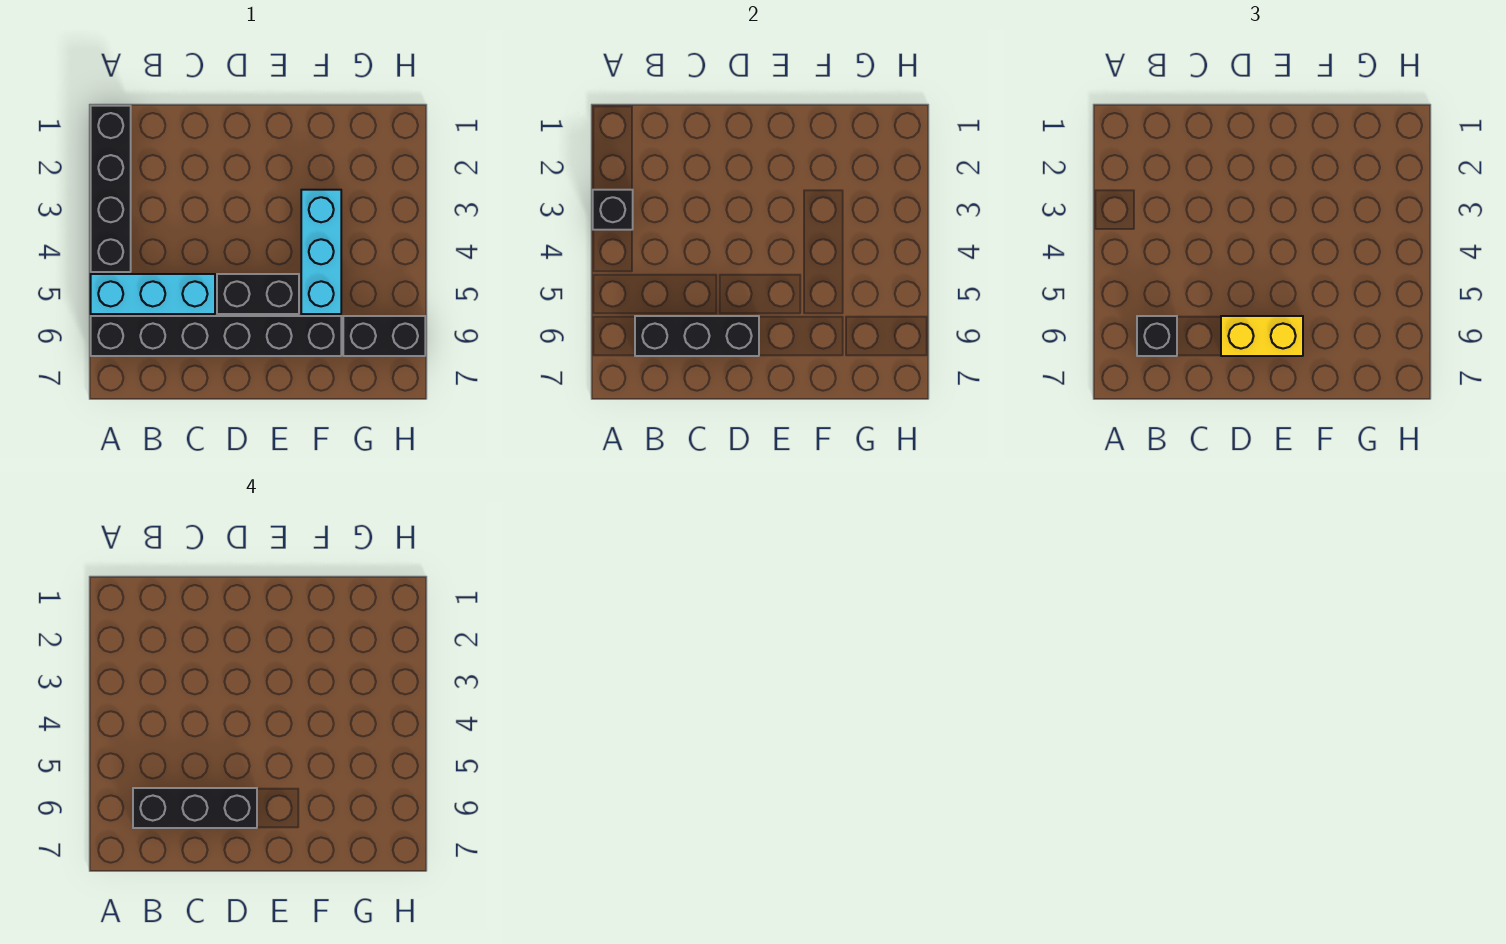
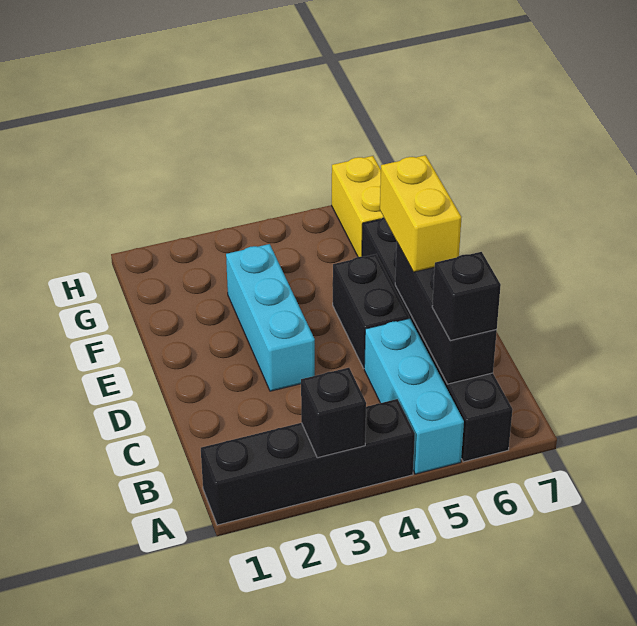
black brick B6:D6 level 4 -> none
cyan brick F3:F5 level 1 -> cyan brick D3:F3 level 1
black brick G6:H6 level 1 -> yellow brick G6:H6 level 1

